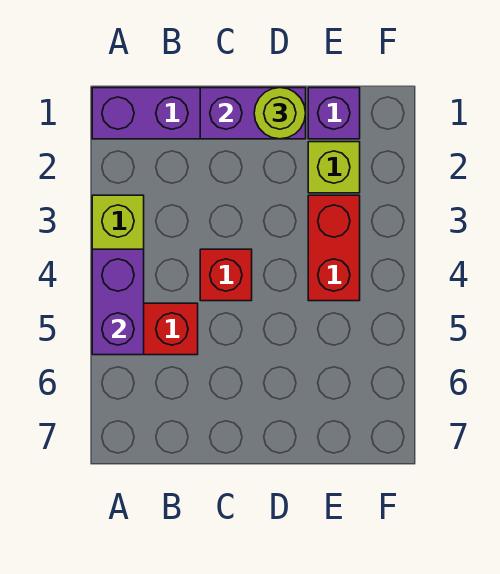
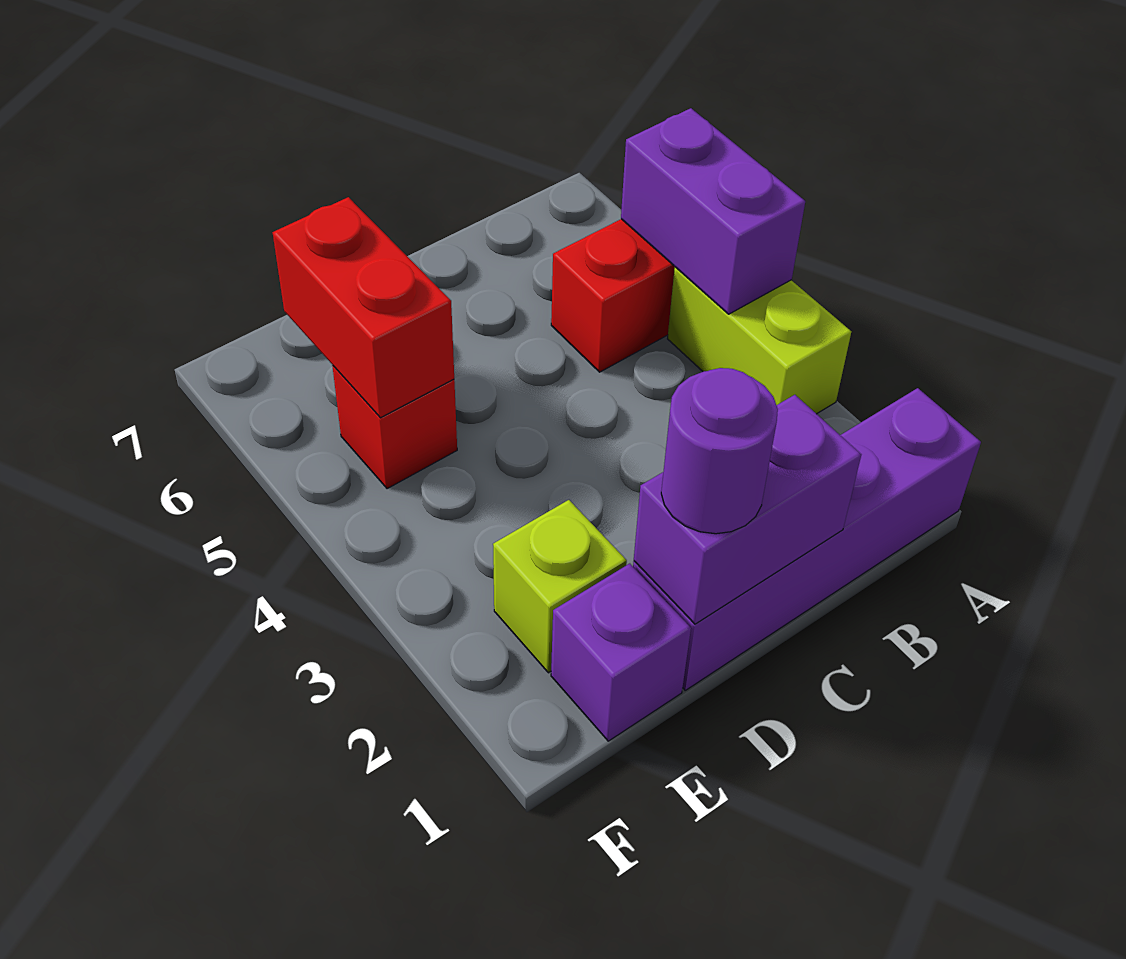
red brick C4 level 1 -> red brick E5 level 1
lime round brick D1 level 3 -> purple round brick D1 level 3
red brick E3:E4 level 1 -> red brick E5:E6 level 2

